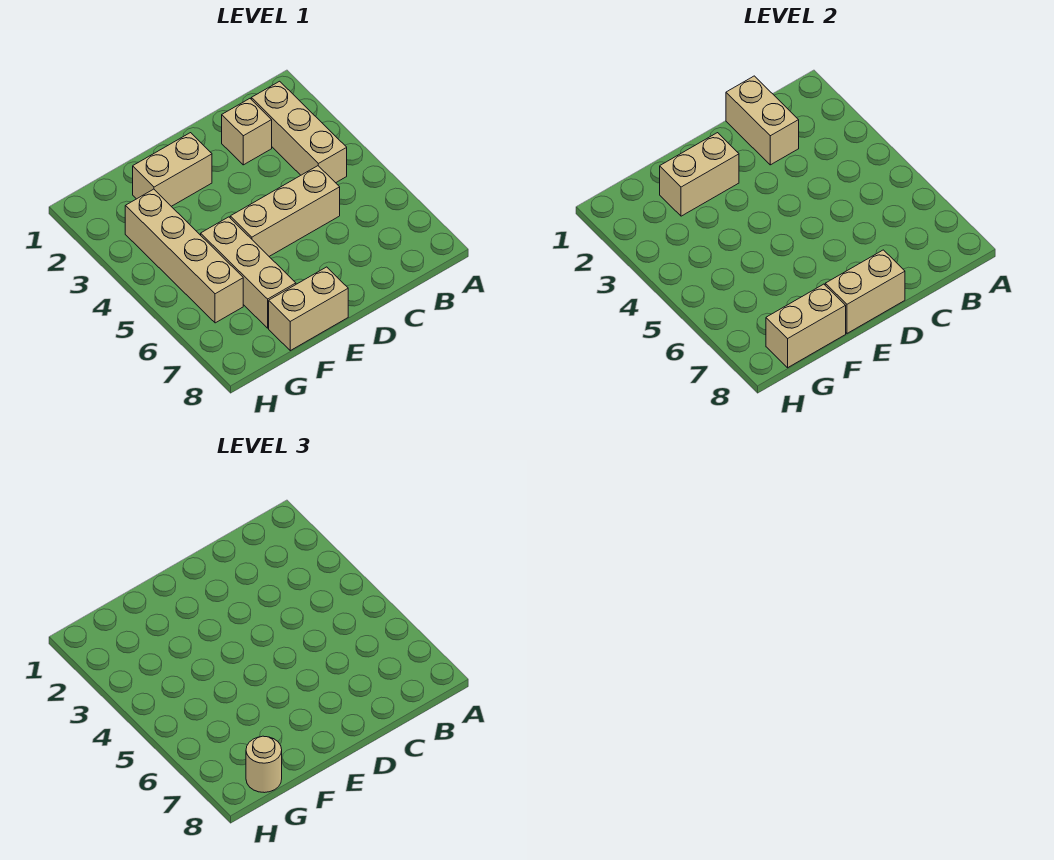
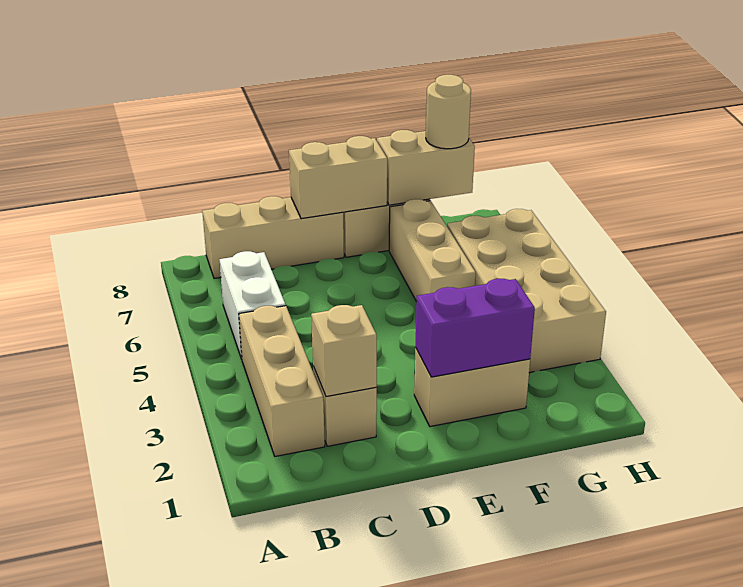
none -> white brick B5:B6 level 1
tan brick C1:C2 level 2 -> tan brick C2 level 2
tan brick C5:E5 level 1 -> tan brick B8:D8 level 1
tan brick E2:F2 level 2 -> purple brick E2:F2 level 2
tan brick G3:G6 level 1 -> tan brick G3:H6 level 1

